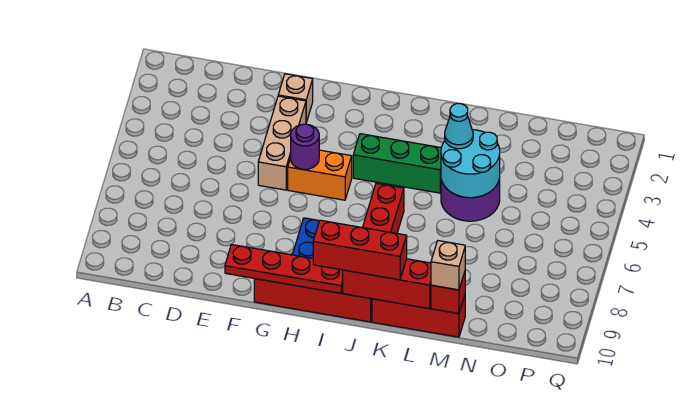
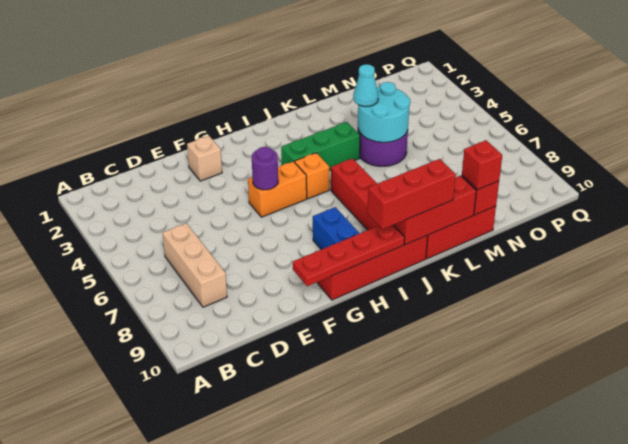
tan brick F3:F5 level 1 -> tan brick C6:C8 level 1
none -> orange brick I5 level 1
tan brick M10 level 3 -> red brick M10 level 3

